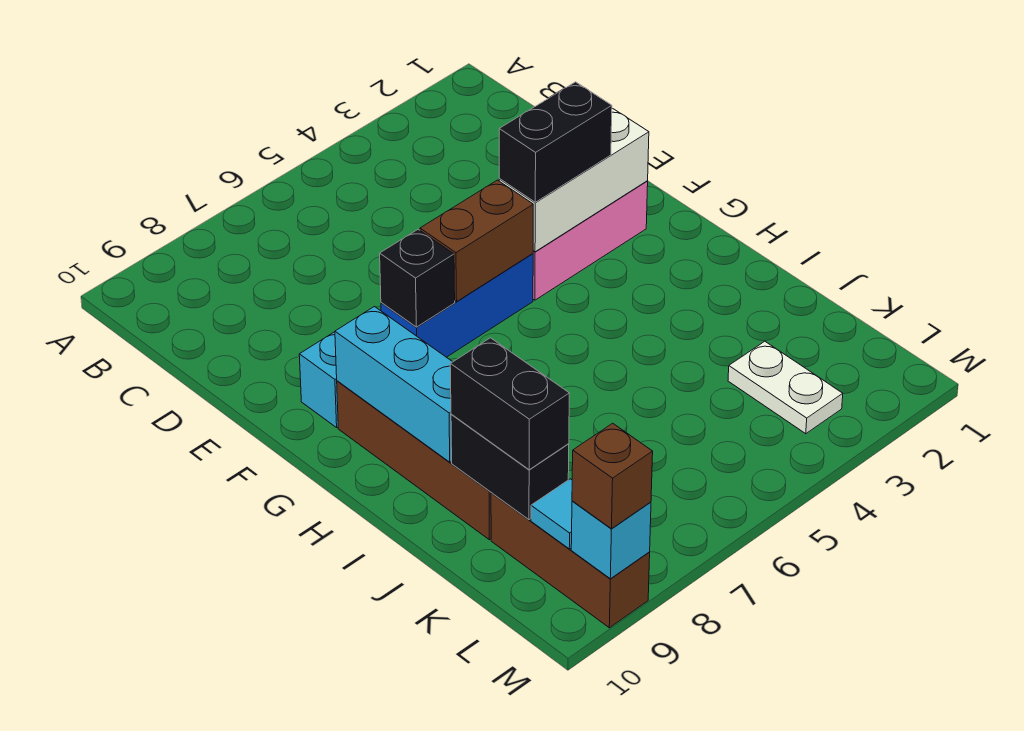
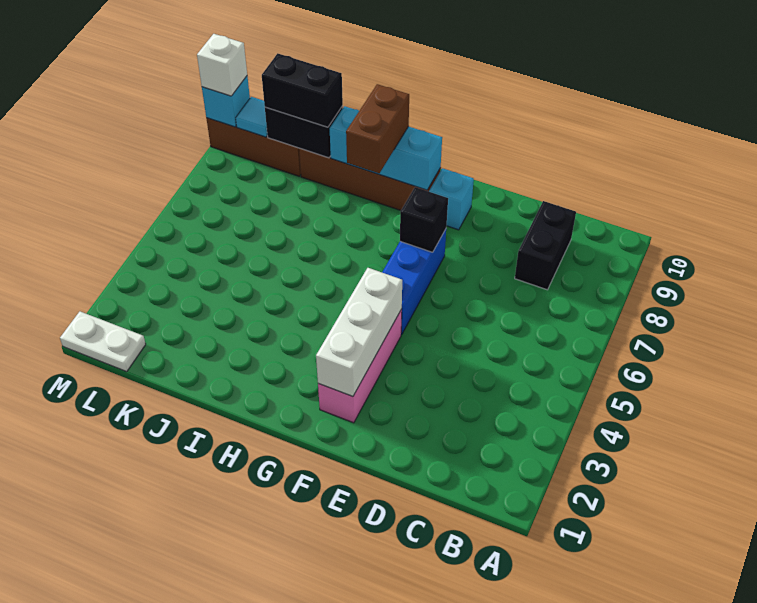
black brick F3:F4 level 3 -> black brick C8:C9 level 1
brown brick F5:F6 level 2 -> brown brick H8:H9 level 3
white plate K3:L3 level 1 -> white plate L1:M1 level 1
brown brick M9 level 3 -> white brick M9 level 3

